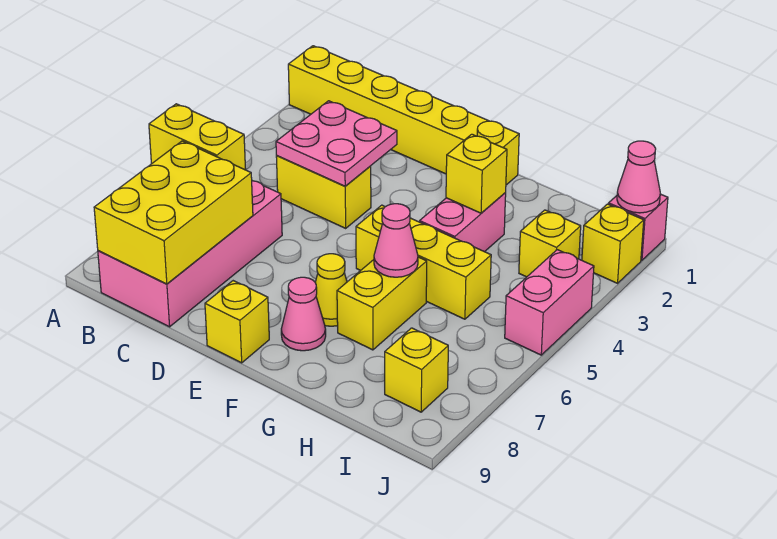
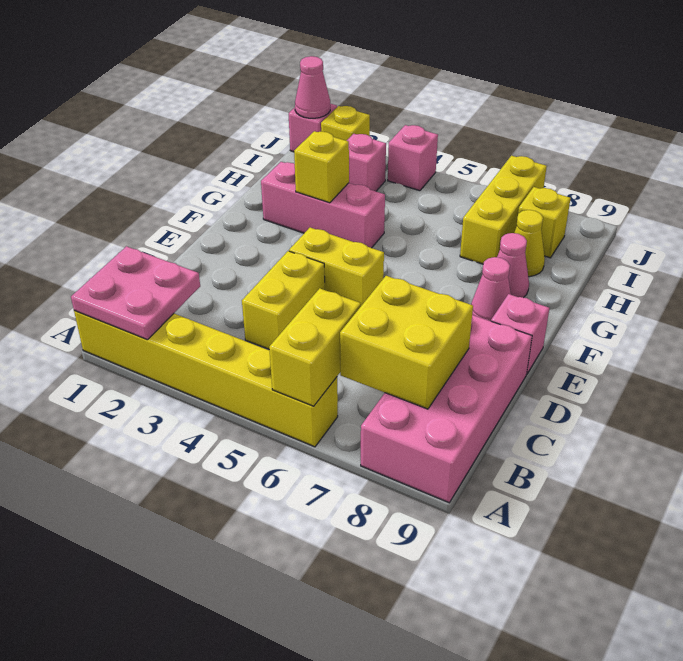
yellow brick A1:F1 level 1 -> yellow brick A1:A6 level 1
pink brick B6:C9 level 1 -> pink brick A8:D9 level 1
yellow brick B7:C9 level 2 -> yellow brick B7:C8 level 2
pink plate C3:D4 level 2 -> pink plate A1:B2 level 2
yellow brick E9 level 1 -> pink brick E9 level 1
yellow brick F5:H5 level 1 -> yellow brick H7:J7 level 1
yellow cone F7 level 1 -> yellow cone H8 level 1
pink brick G3:G4 level 1 -> pink brick G2:G4 level 1
yellow brick G6:G7 level 1 -> yellow brick E4:E5 level 1
pink cone G6 level 2 -> pink cone G8 level 1
yellow brick I3 level 1 -> pink brick I3 level 1
pink brick J4:J5 level 1 -> pink brick J4 level 1

